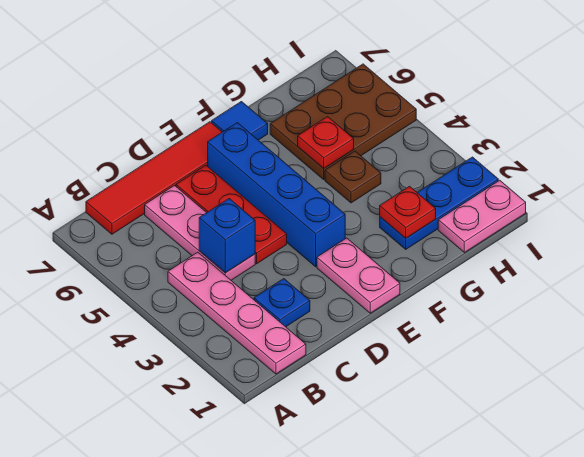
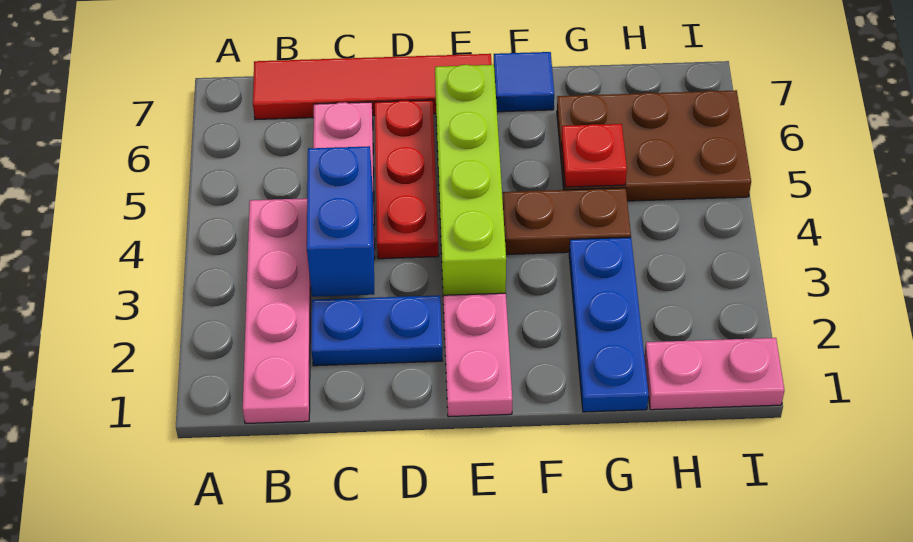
blue plate C2 level 1 -> blue plate C2:D2 level 1
blue brick C4 level 2 -> blue brick C3:C4 level 2
blue brick E3:E6 level 1 -> lime brick E3:E6 level 1
blue plate G2:I2 level 1 -> blue plate G1:G3 level 1
red plate G2 level 2 -> none
brown plate G4 level 1 -> brown plate F4:G4 level 1

